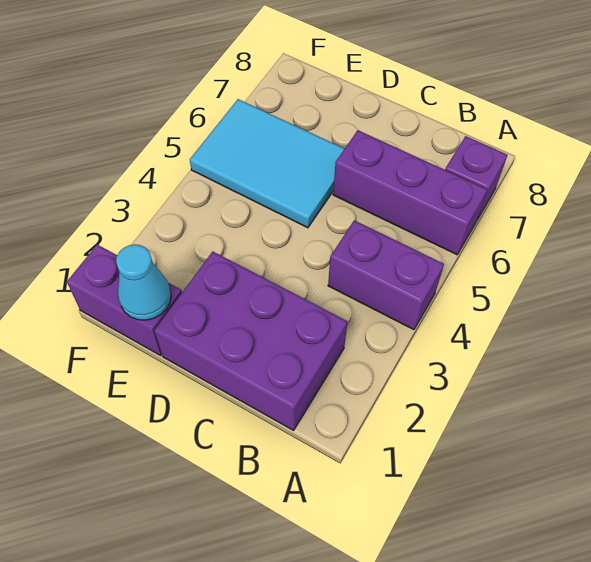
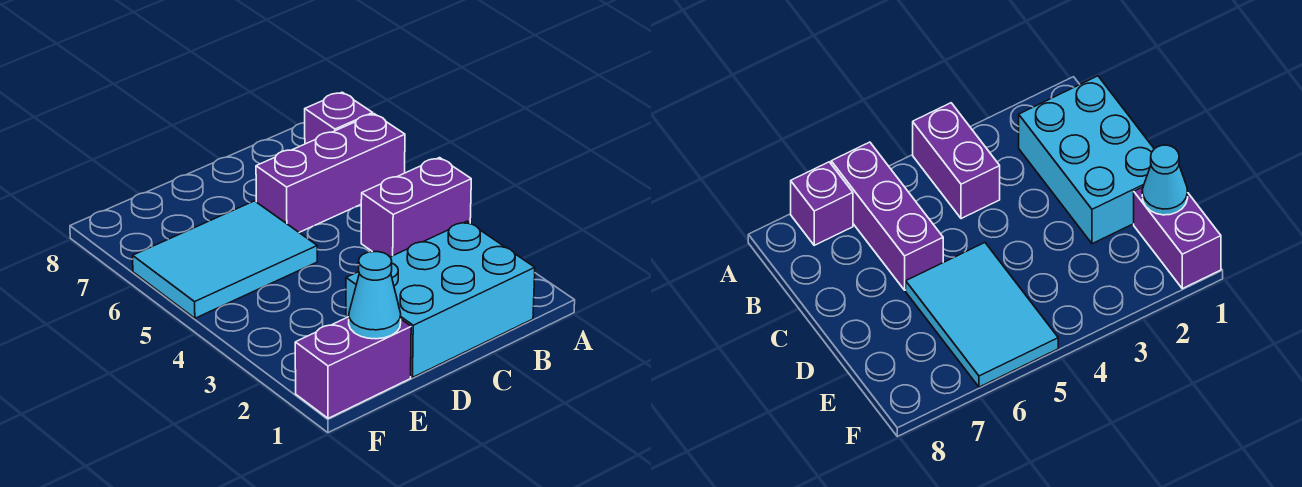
purple brick B1:D2 level 1 -> cyan brick B1:D2 level 1

